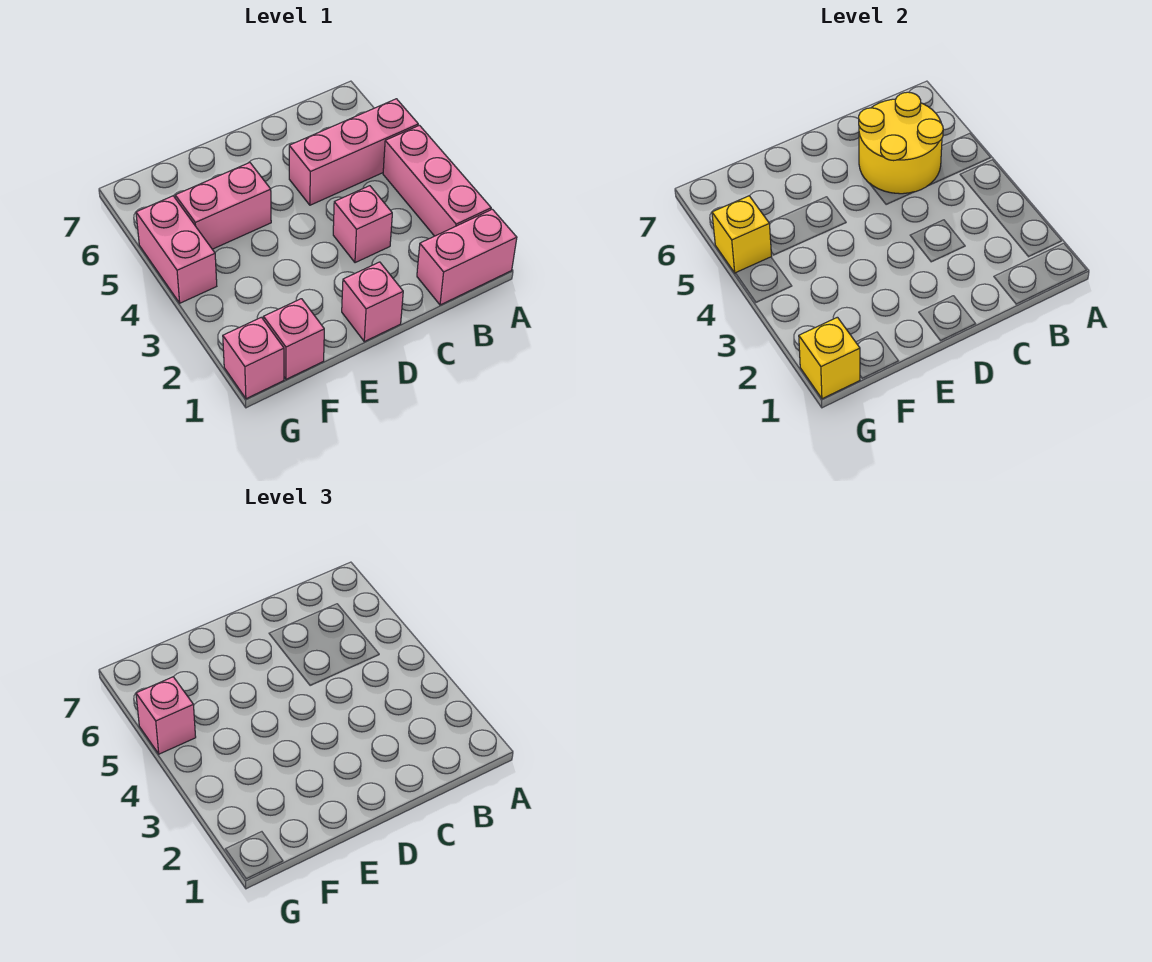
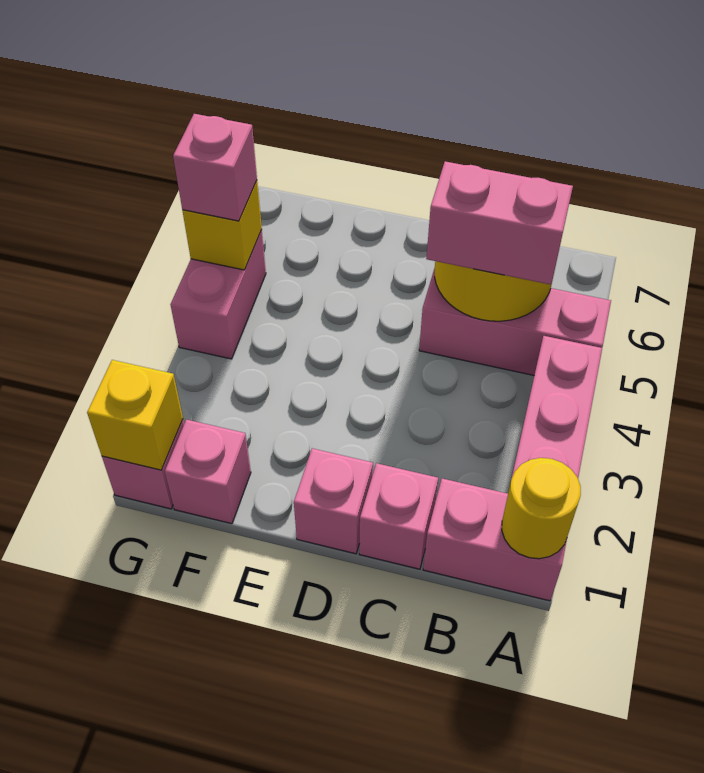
none -> yellow round brick A1 level 2
pink brick C3 level 1 -> pink brick C1 level 1
pink brick E5:F5 level 1 -> pink brick B5:C5 level 3

